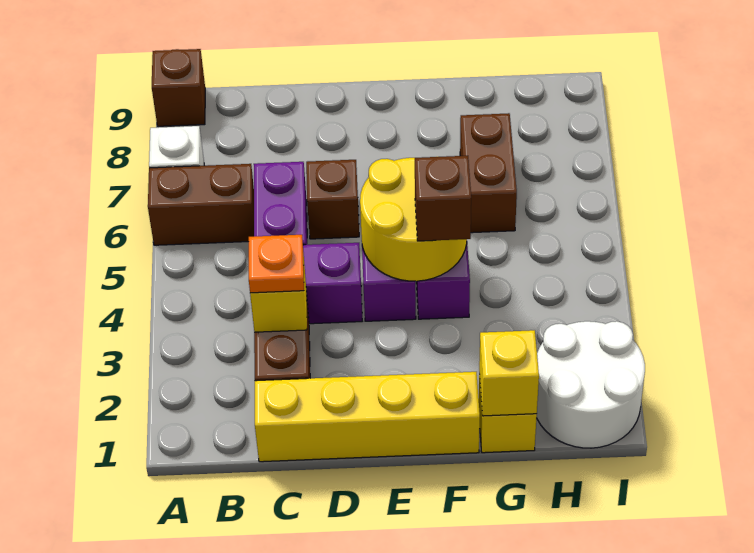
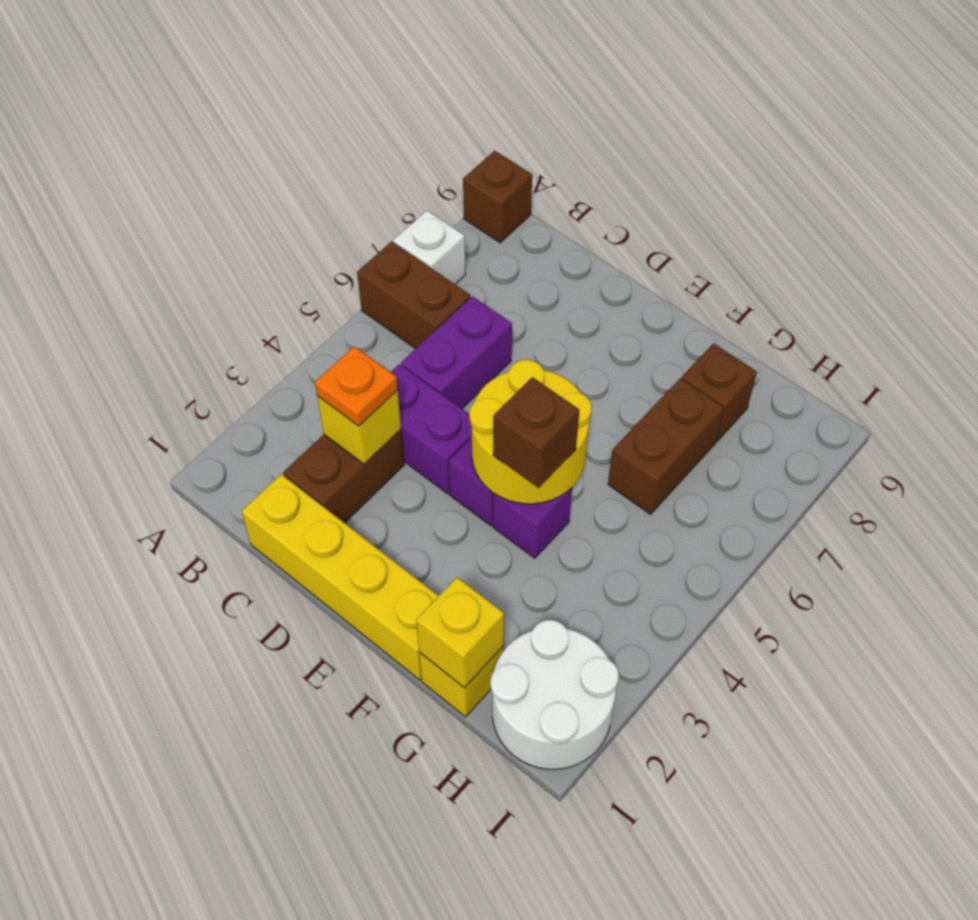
brown brick D6 level 1 -> brown brick G8 level 1

